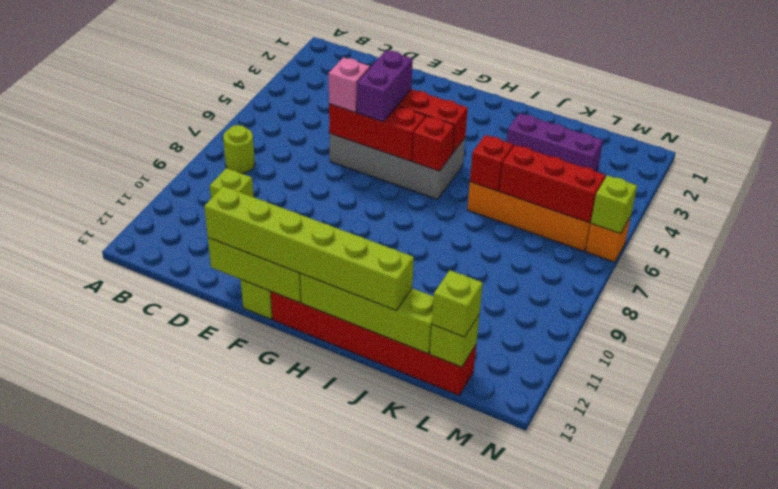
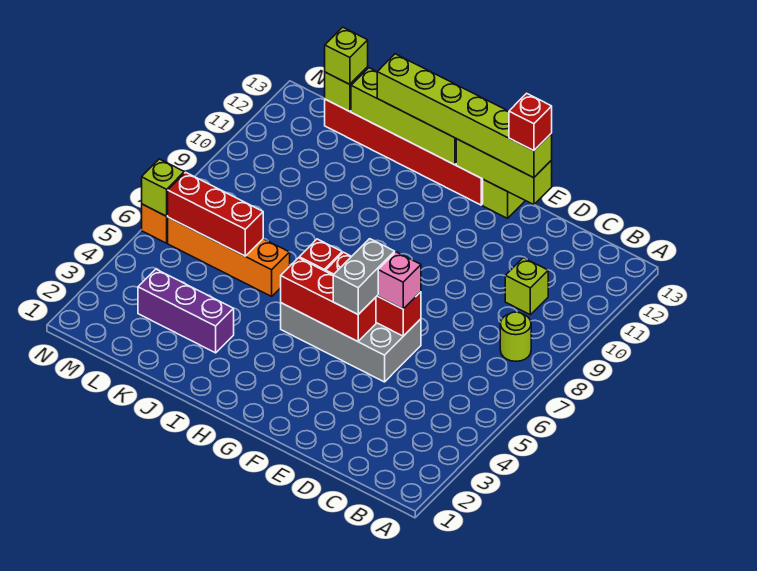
purple brick F5:F6 level 3 -> grey brick F5:F6 level 3
red brick J6 level 2 -> red brick E13 level 4

